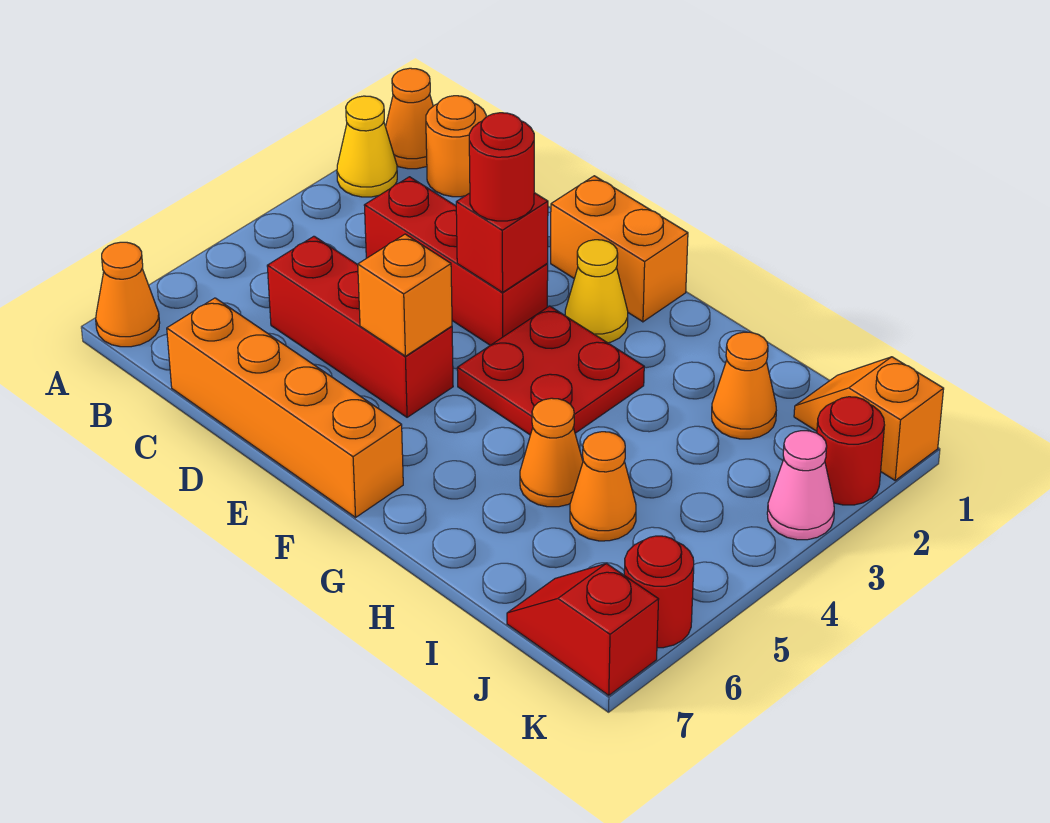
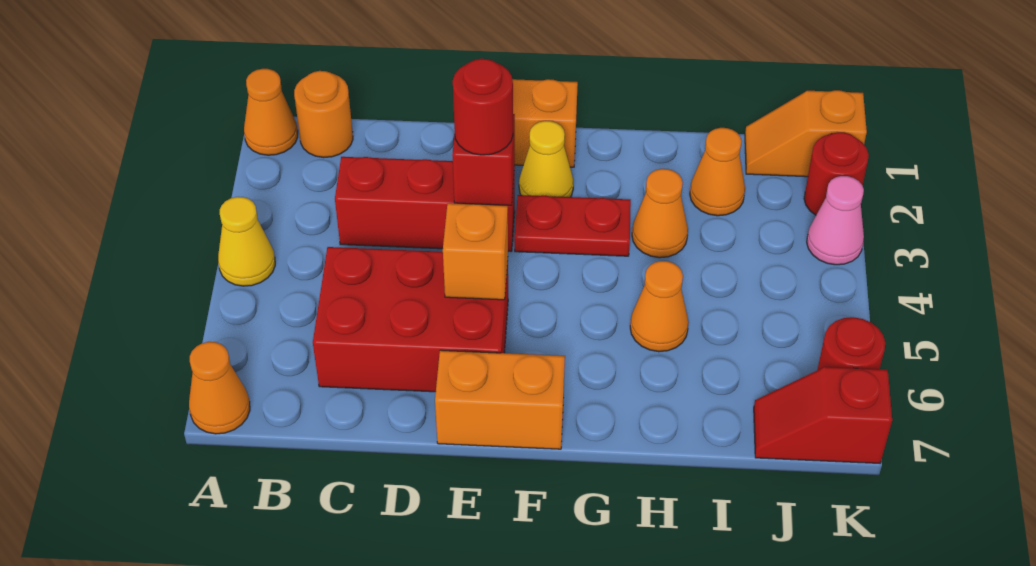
yellow cone A2 level 1 -> yellow cone A4 level 1
red brick C5:E5 level 1 -> red brick C5:E6 level 1
orange brick C7:F7 level 1 -> orange brick E7:F7 level 1
red plate F3:G4 level 1 -> red plate F3:G3 level 1
orange cone I5 level 1 -> orange cone H3 level 1

